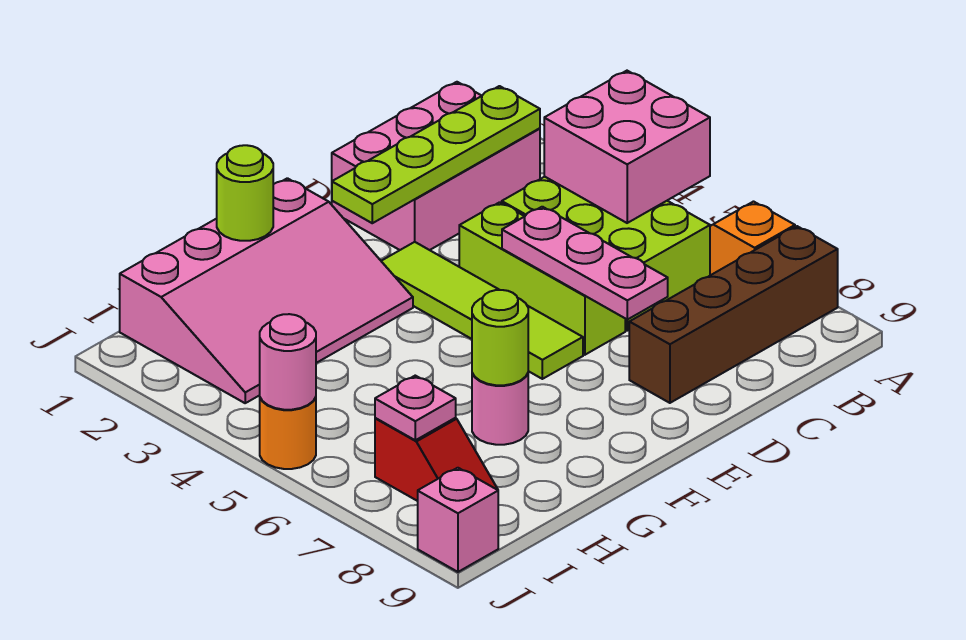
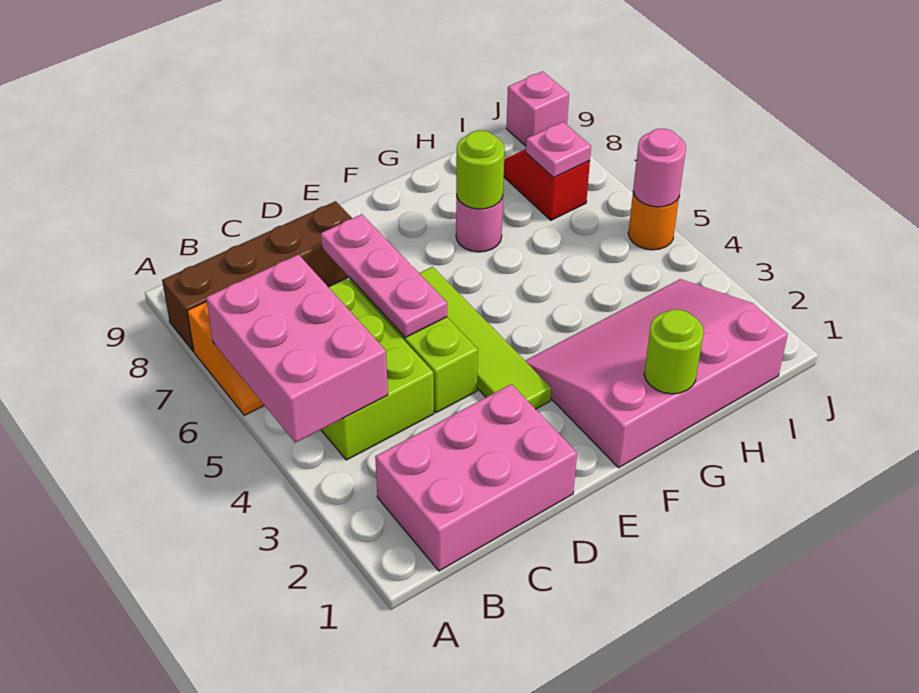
pink brick A4:B5 level 2 -> pink brick A4:B6 level 2
lime plate B2:E2 level 2 -> none

